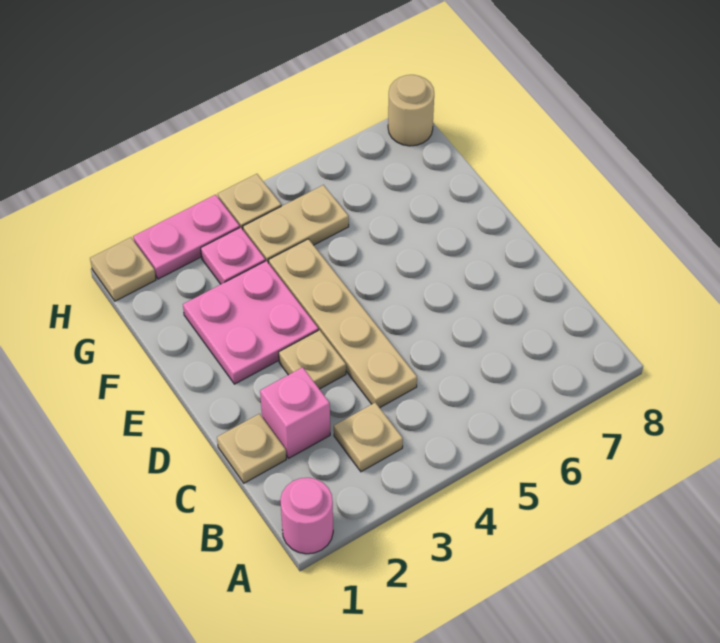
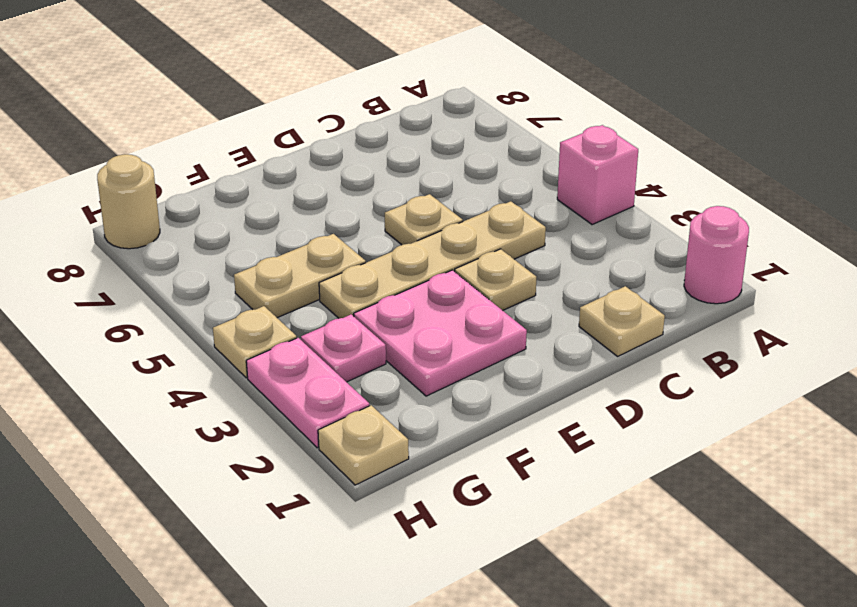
tan plate B3 level 1 -> tan plate D5 level 1
pink brick C2 level 1 -> pink brick A4 level 1
tan plate G4:G5 level 1 -> tan plate F5:G5 level 1

